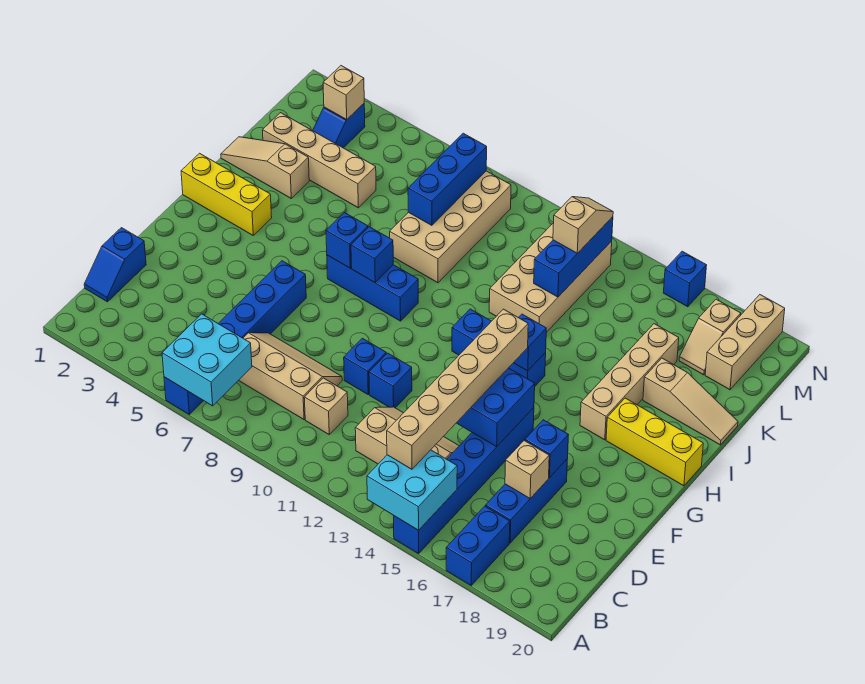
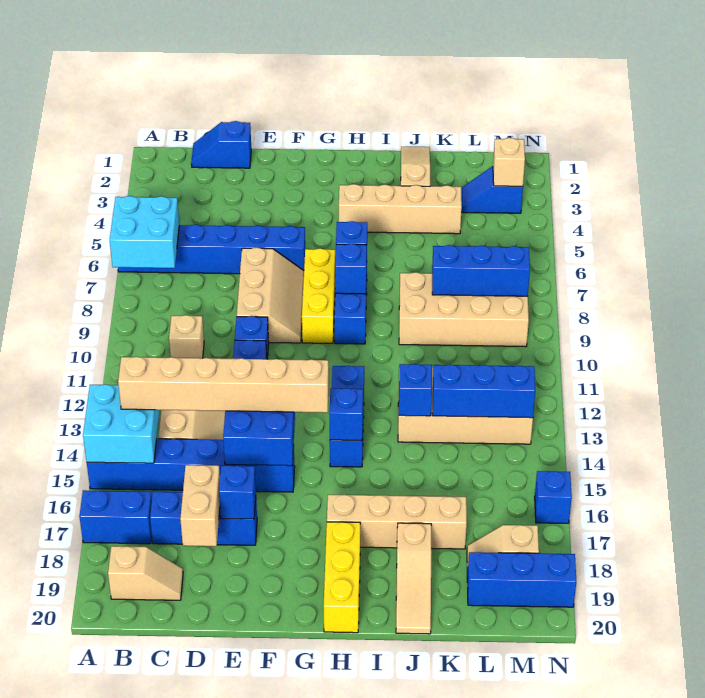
tan slope C7:D9 level 1 top C -> tan slope E7:F9 level 1 top E
tan brick D17 level 2 -> tan brick D17:D18 level 2
yellow brick H1:H3 level 1 -> yellow brick G7:G9 level 1
none -> blue brick J13 level 2
tan brick K2:K5 level 1 -> tan brick H4:K4 level 1
tan slope L13:M13 level 3 top L -> tan slope B19:C19 level 1 top B
tan brick L19:N19 level 1 -> blue brick L19:N19 level 1

